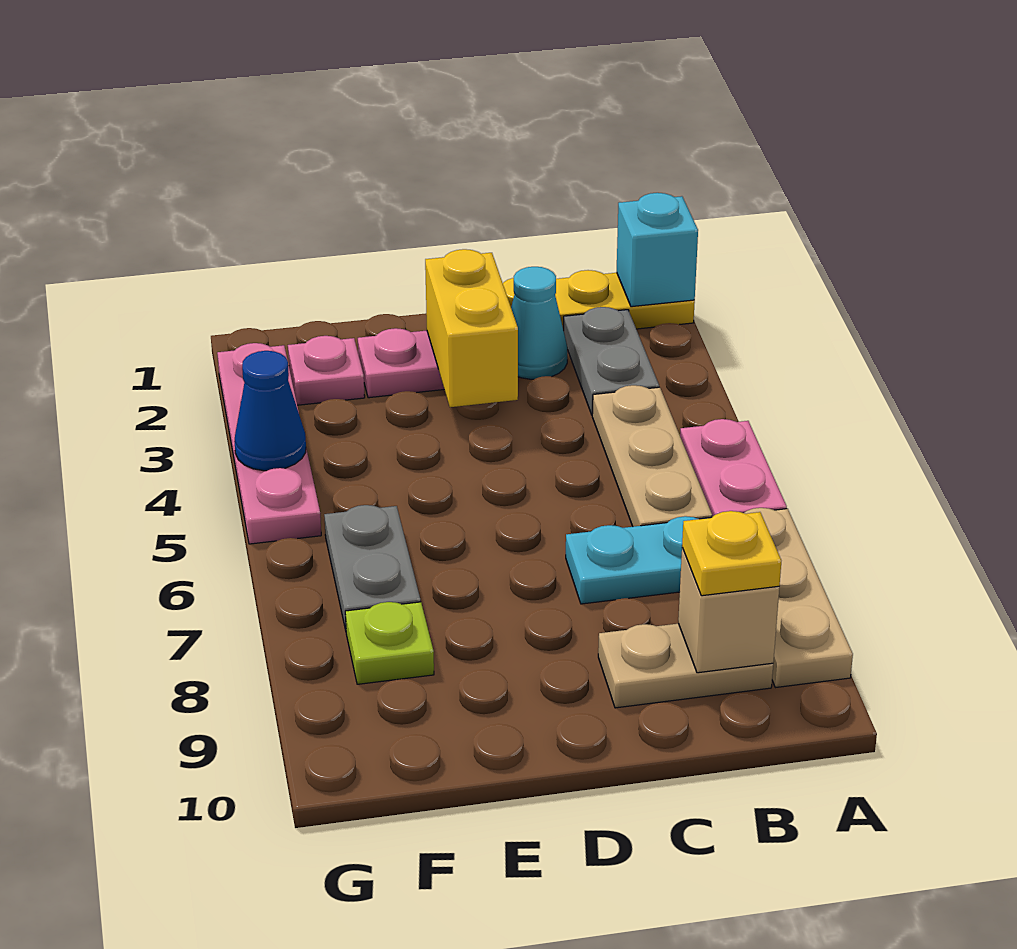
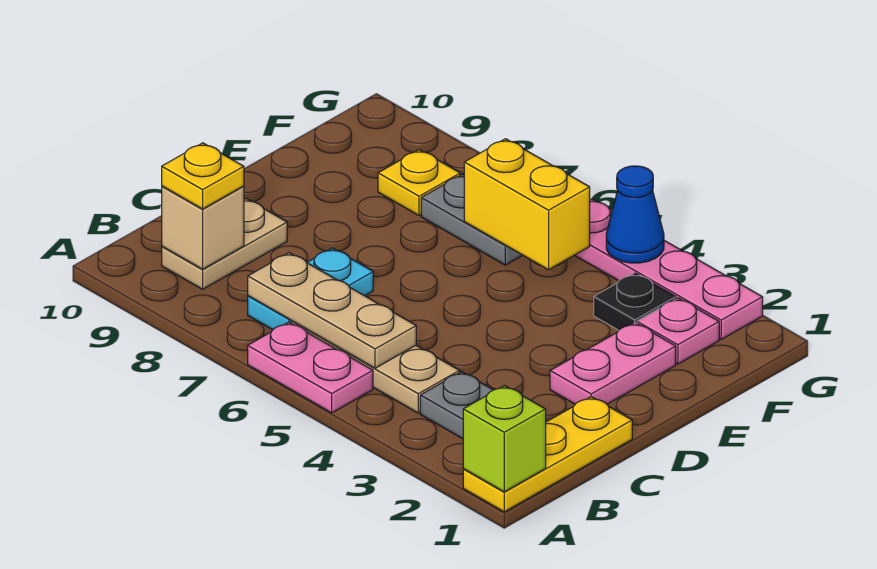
cyan brick A1 level 2 -> lime brick A1 level 2
tan plate A7:A9 level 1 -> tan plate B5:B7 level 2
cyan cone C2 level 1 -> none
yellow brick D2:D3 level 2 -> yellow brick F5:F6 level 2
none -> black plate F3 level 1
lime plate F8 level 1 -> yellow plate F8 level 1

